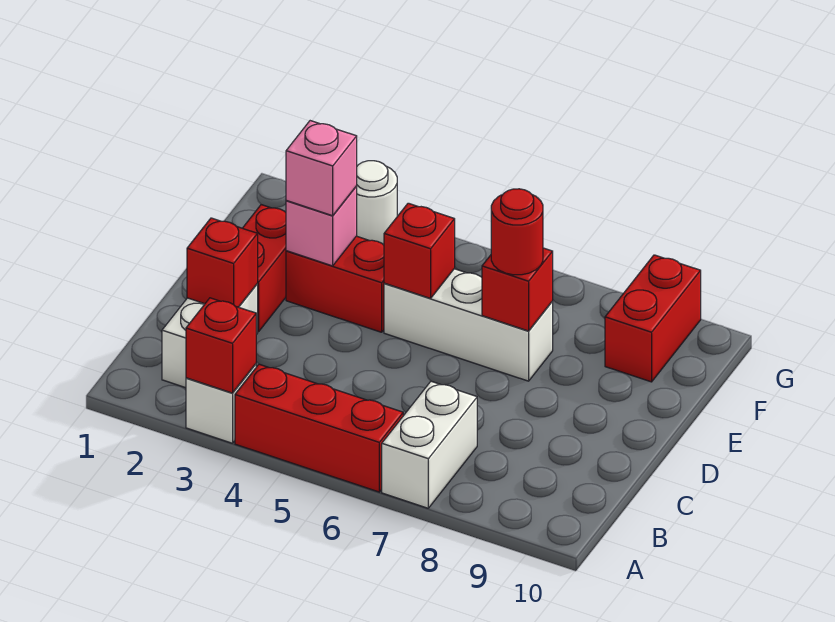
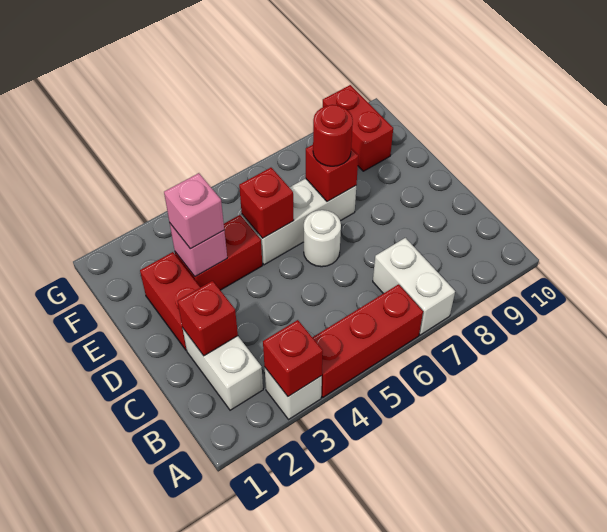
white round brick G3 level 1 -> white round brick D6 level 1

